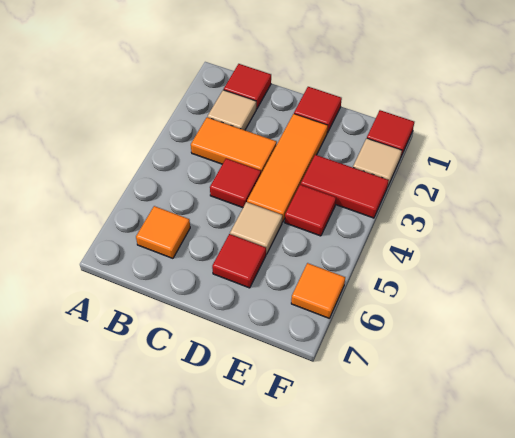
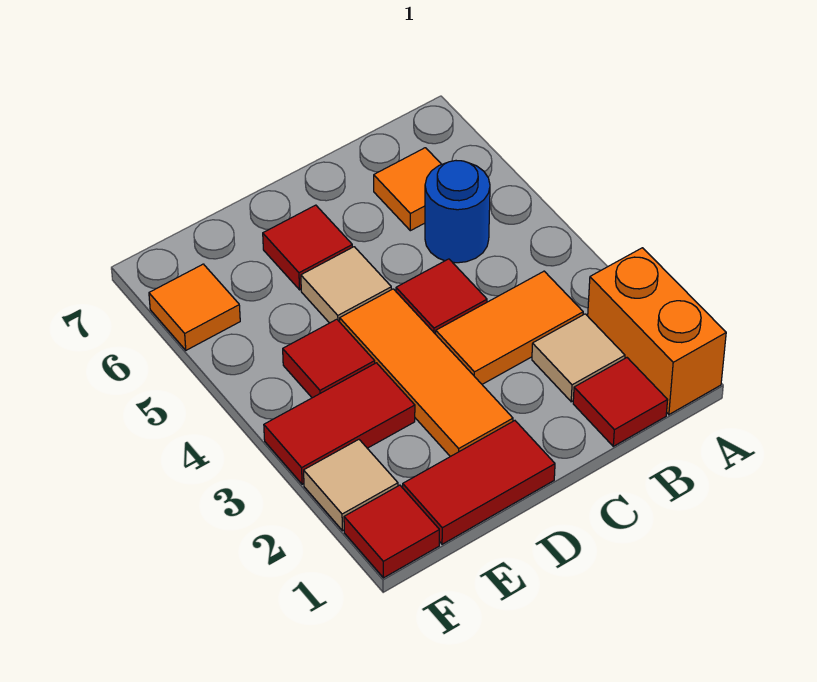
none -> orange brick A1:A2 level 1
none -> blue round brick B5 level 1
red tile D1 level 1 -> red tile D1:E1 level 1

